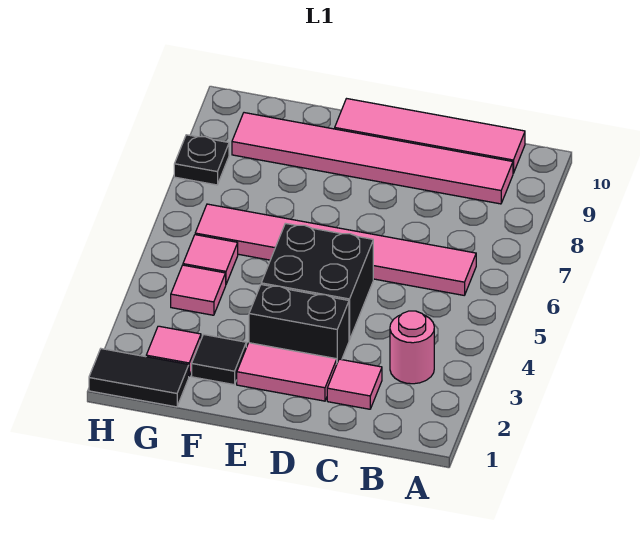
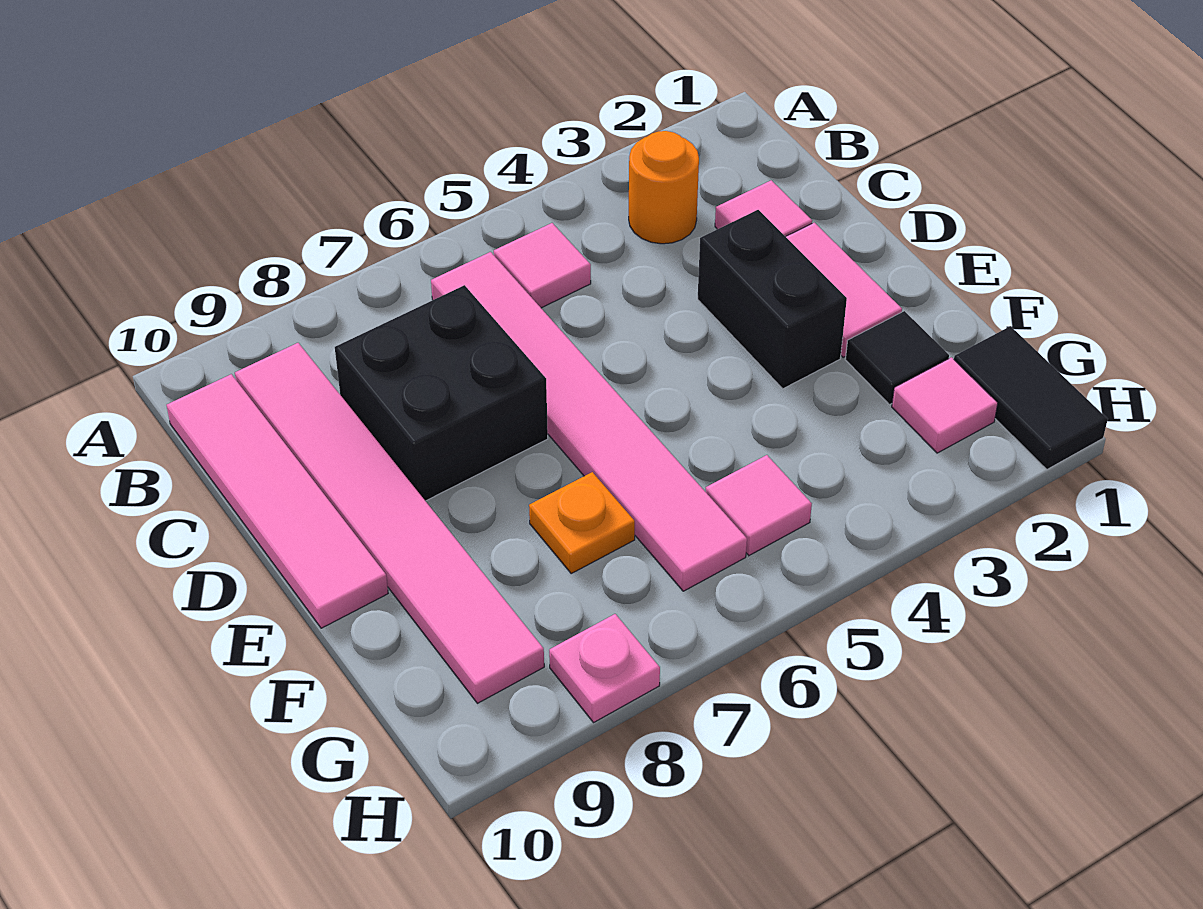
pink round brick B3 level 1 -> orange round brick B3 level 1
black brick D4:E5 level 1 -> black brick C7:D8 level 1
none -> orange plate F7 level 1
pink tile G4 level 1 -> pink tile B5 level 1
black plate H8 level 1 -> pink plate H8 level 1

